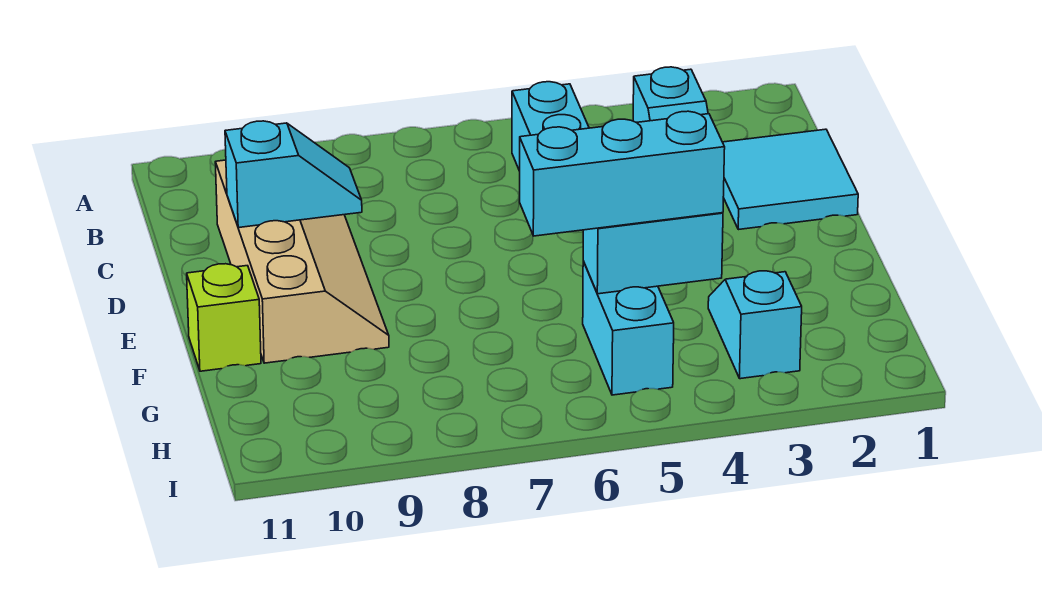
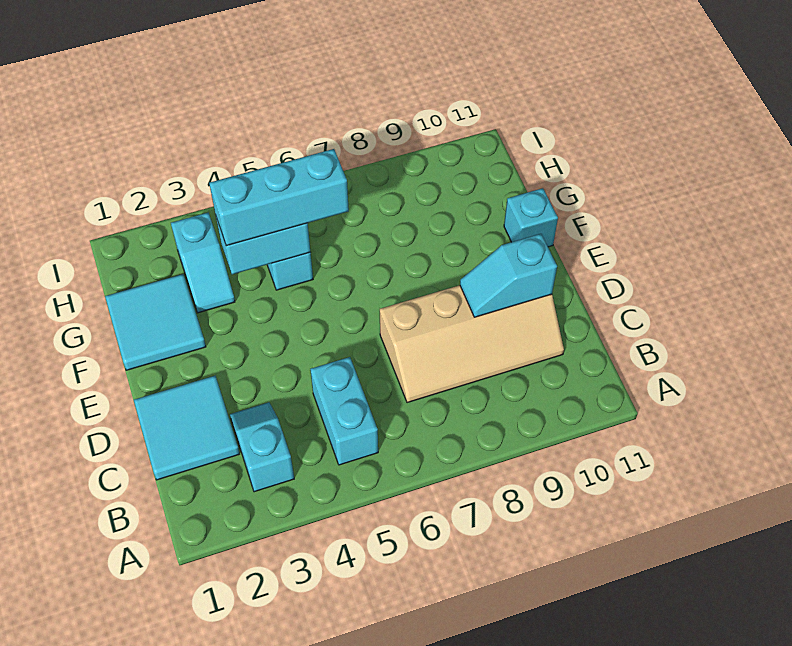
tan slope C9:F10 level 1 top 10 -> tan slope C7:D10 level 1 top D
none -> cyan tile F1:G2 level 1
lime brick F11 level 1 -> cyan brick F11 level 1

